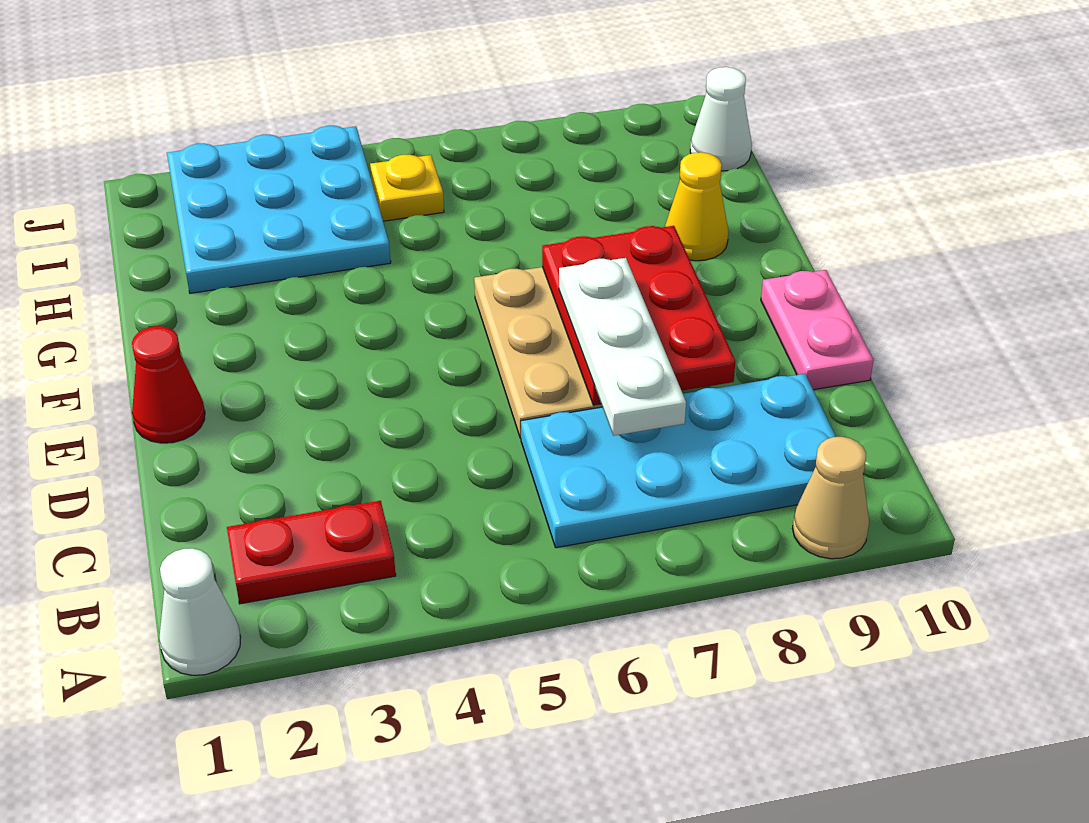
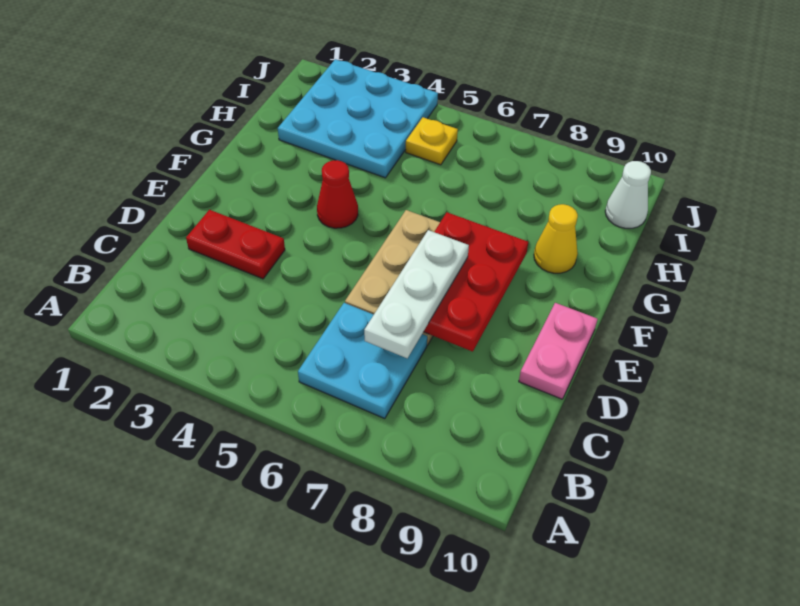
white cone A1 level 1 -> none
tan cone A9 level 1 -> none
red plate B2:B3 level 1 -> red plate D2:D3 level 1
cyan plate B6:C9 level 1 -> cyan plate B6:C7 level 1
red cone E1 level 1 -> red cone F4 level 1

